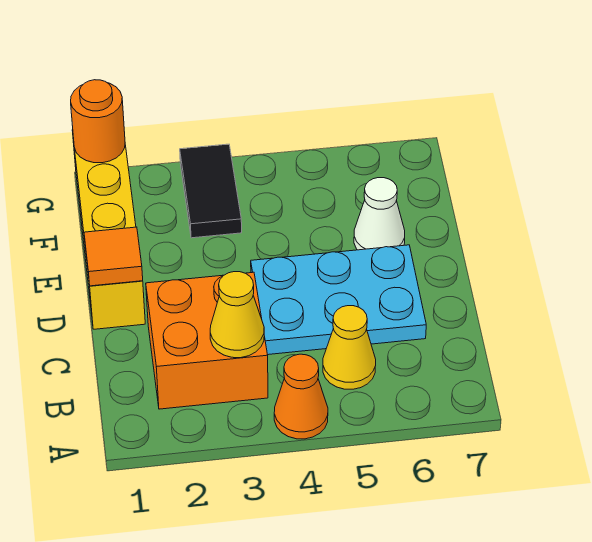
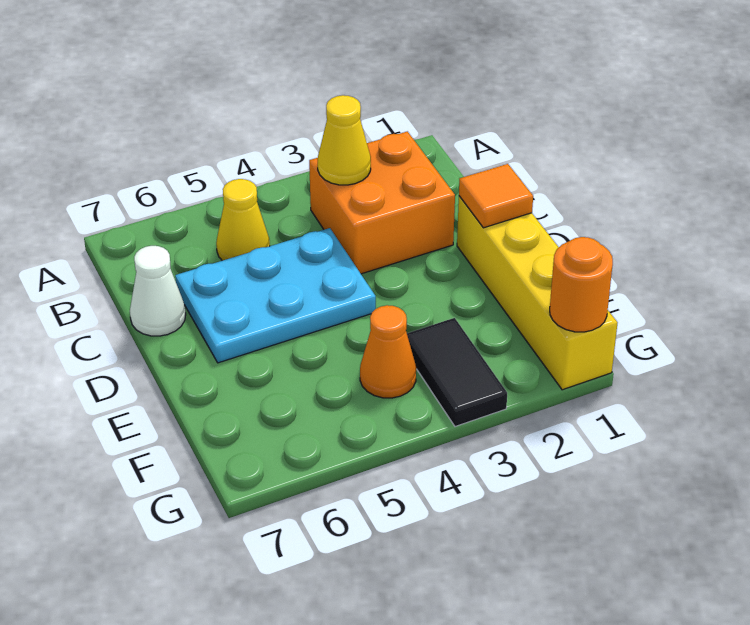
orange cone A4 level 1 -> orange cone F4 level 1
white cone E6 level 1 -> white cone C7 level 1

